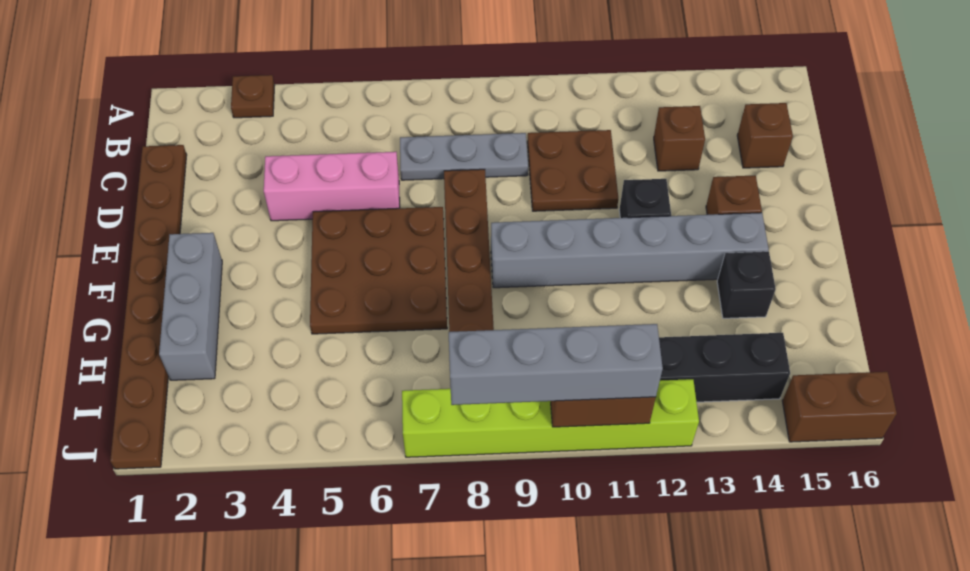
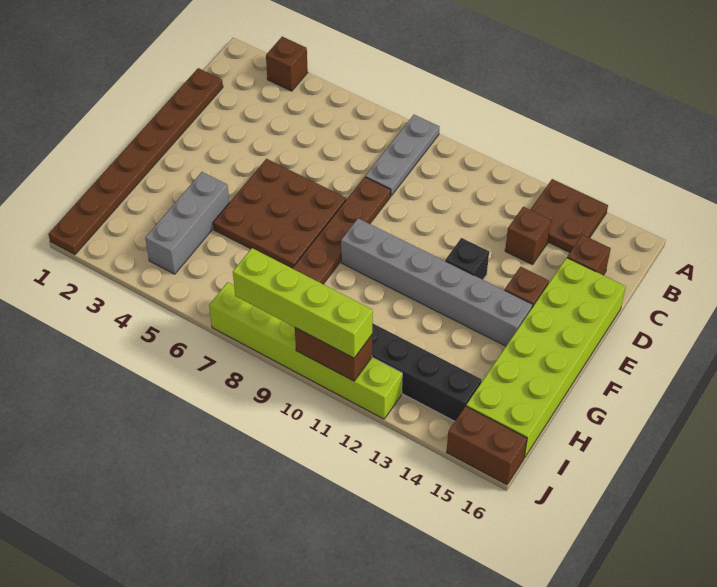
brown plate A3 level 1 -> brown brick A3 level 1
grey plate C7:C9 level 1 -> grey plate A8:C8 level 1
brown plate C10:D11 level 1 -> brown plate A13:B14 level 1
pink brick D4:D6 level 1 -> none
none -> lime brick D15:I16 level 1
grey brick F2:H2 level 1 -> grey brick G4:I4 level 1
black brick G14 level 1 -> none
grey brick J8:J11 level 3 -> lime brick J8:J11 level 3

